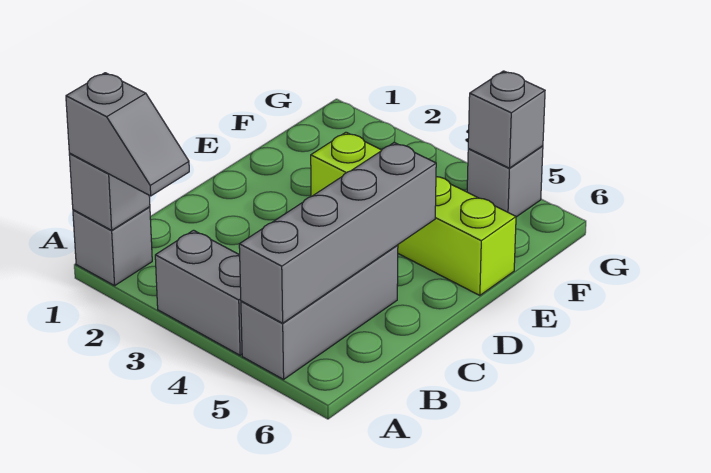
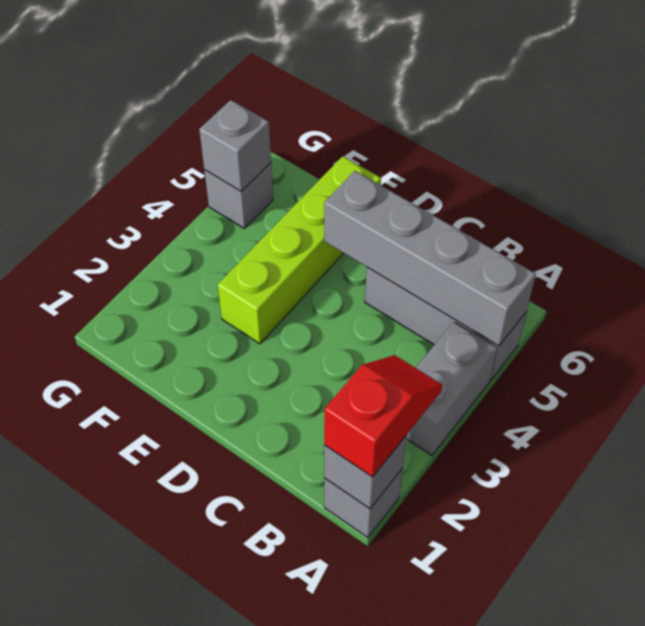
grey slope A1:A2 level 3 top 1 -> red slope A1:A2 level 3 top 1

